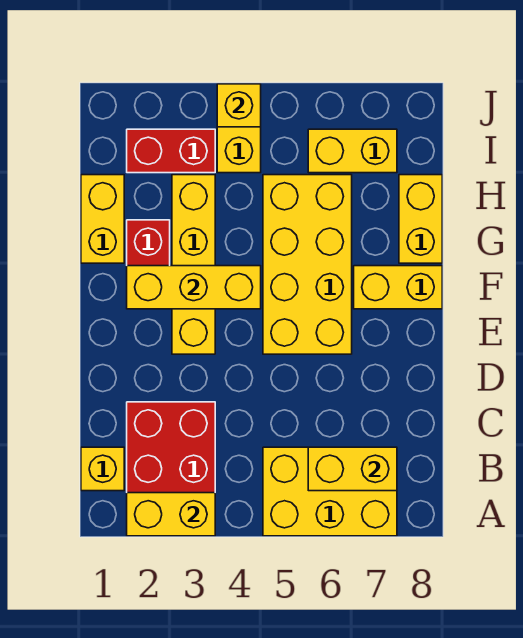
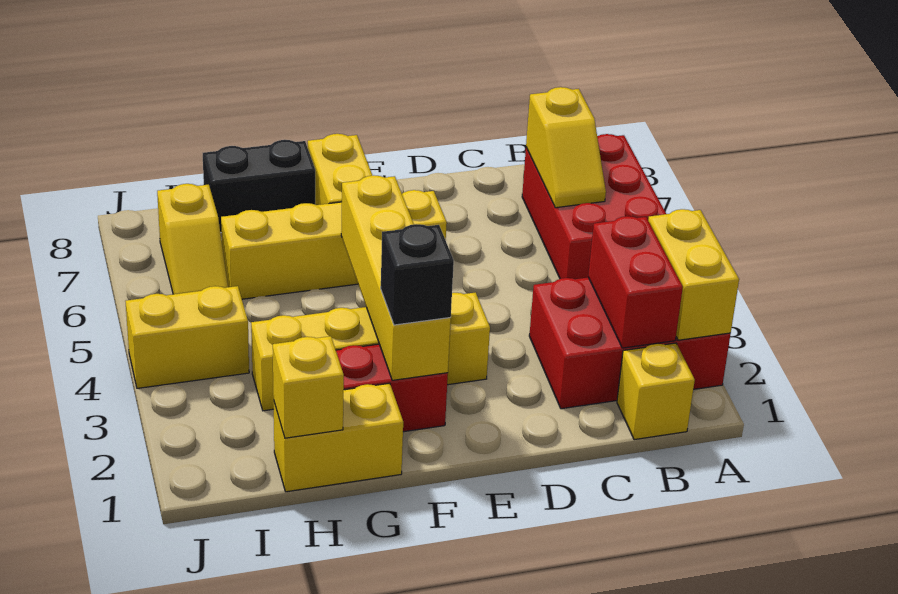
yellow brick A5:B7 level 1 -> red brick A5:B7 level 1
yellow brick B6:B7 level 2 -> yellow slope B6:B7 level 2 top 7
yellow brick E5:H6 level 1 -> yellow brick E6:H6 level 1
yellow brick F2:F4 level 2 -> yellow brick F2:F5 level 2
none -> black brick F2 level 3
yellow brick G8:H8 level 1 -> black brick G8:H8 level 1
red brick I2:I3 level 1 -> red brick B2:B3 level 2
yellow brick I6:I7 level 1 -> yellow slope I6:I7 level 1 top 7
yellow brick J4 level 2 -> yellow brick H1 level 2

